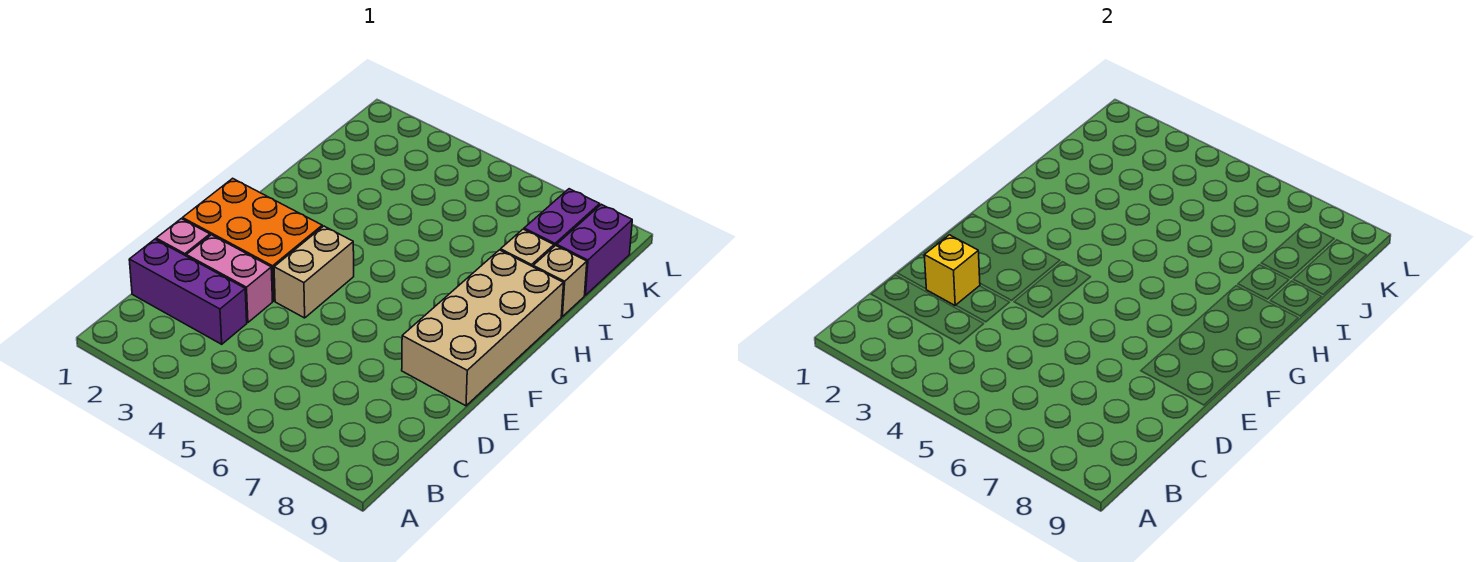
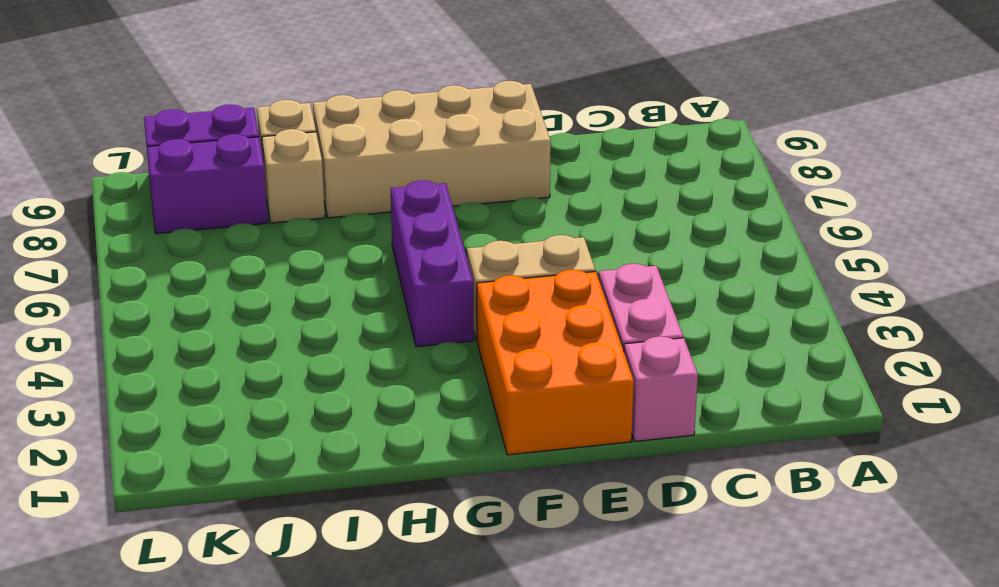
purple brick C1:C3 level 1 -> purple brick G4:G6 level 1
yellow brick D2 level 2 -> none

